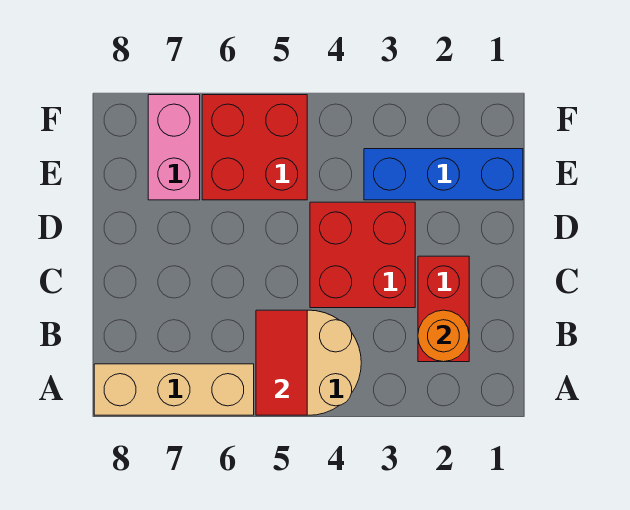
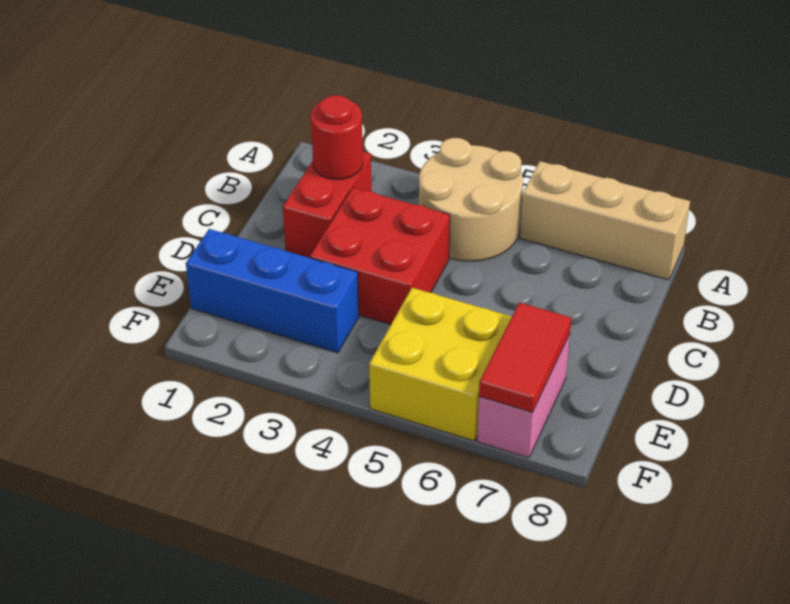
red tile A5:B5 level 2 -> red tile E7:F7 level 2
orange round brick B2 level 2 -> red round brick B2 level 2
red brick E5:F6 level 1 -> yellow brick E5:F6 level 1

